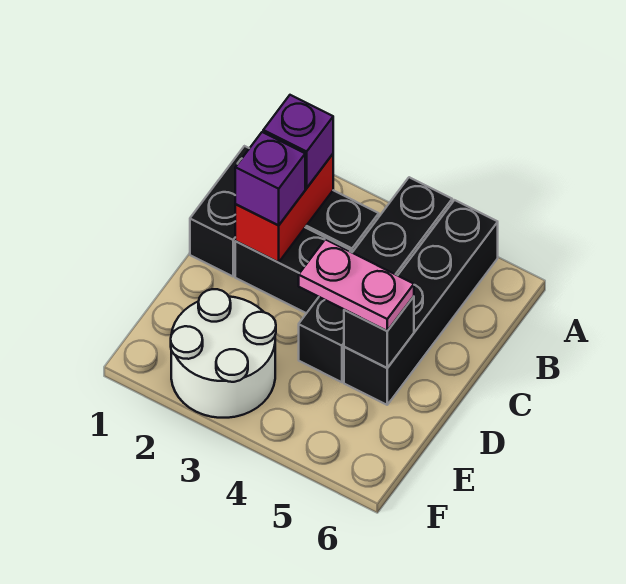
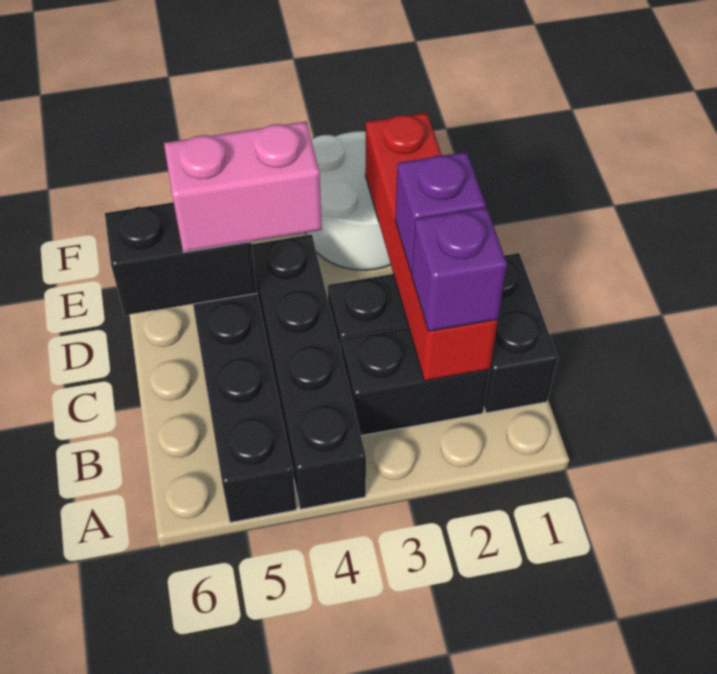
red brick B2:C2 level 2 -> red brick B2:E2 level 2
pink plate D4:D5 level 3 -> pink brick D4:D5 level 3
black brick D5 level 2 -> black brick D5:D6 level 2

